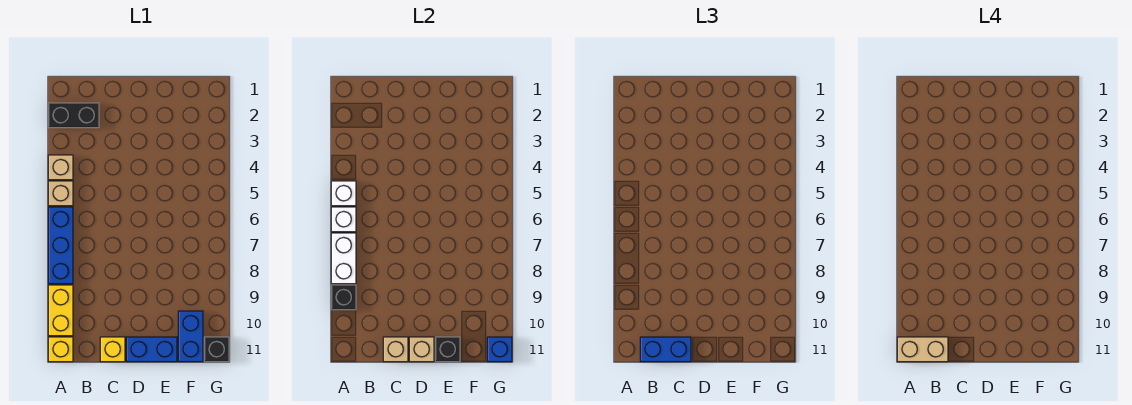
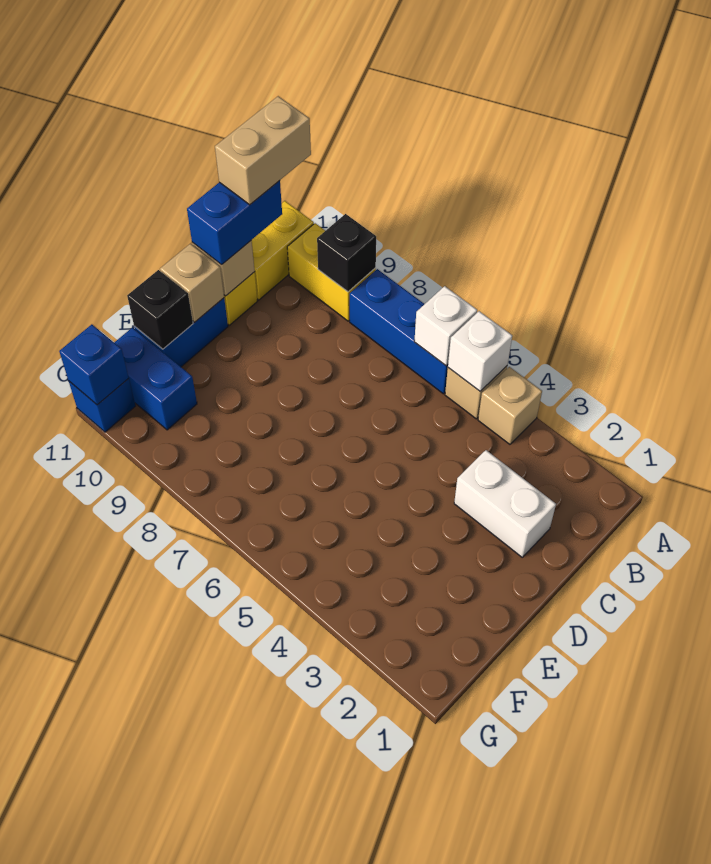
black brick A2:B2 level 1 -> none
white brick A7:A8 level 2 -> white brick C2:C3 level 1
yellow brick A11 level 1 -> yellow brick A11:B11 level 1
black brick G11 level 1 -> blue brick G11 level 1

